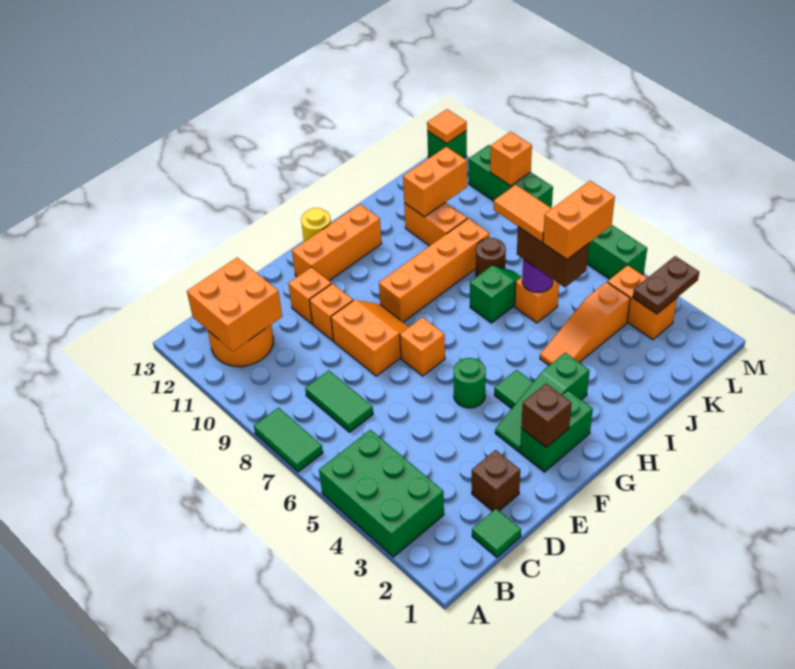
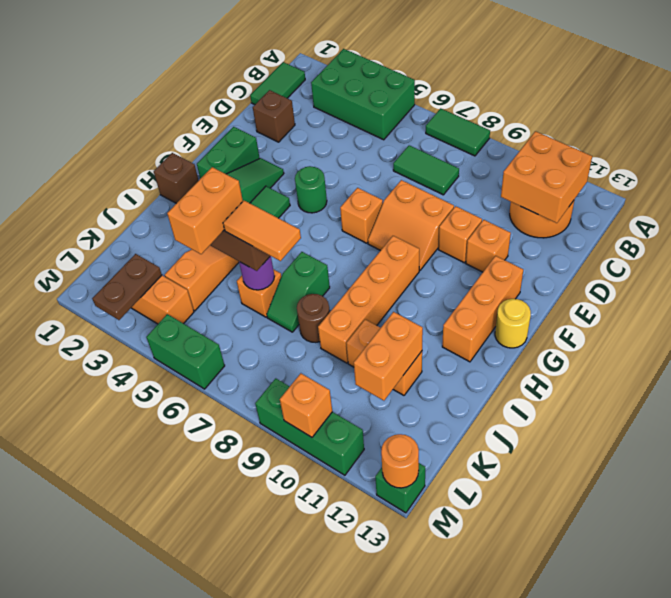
green tile C1 level 1 -> green tile B1:C1 level 1
brown brick F2 level 2 -> brown brick H1 level 1
orange tile M13 level 2 -> orange round brick M13 level 2

